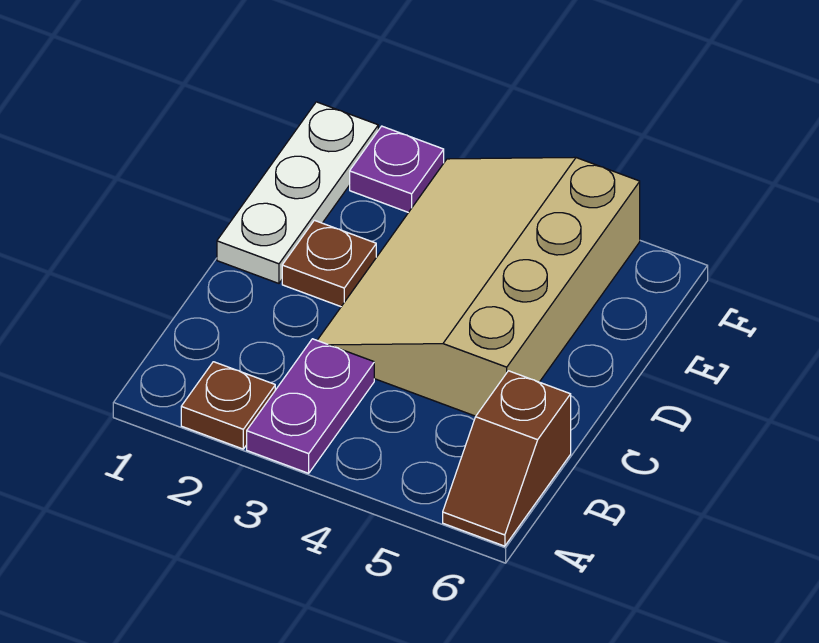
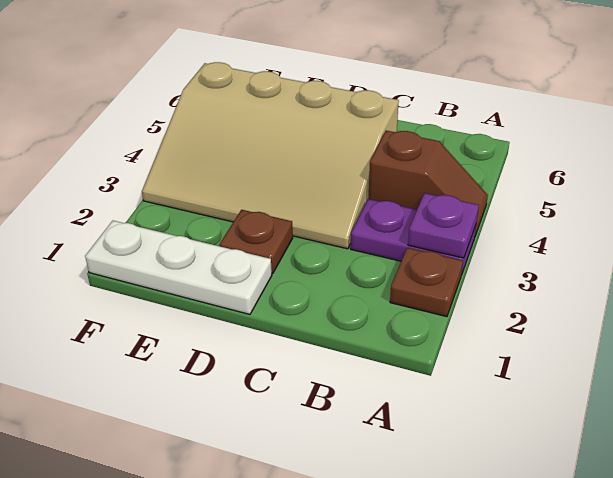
brown slope A6:B6 level 1 top B -> brown slope A4:B4 level 1 top B
purple plate F2 level 1 -> purple plate A3 level 2

